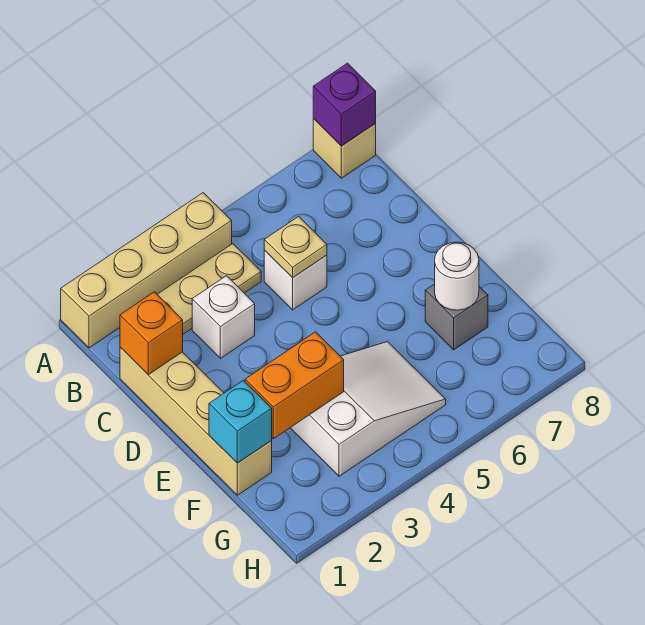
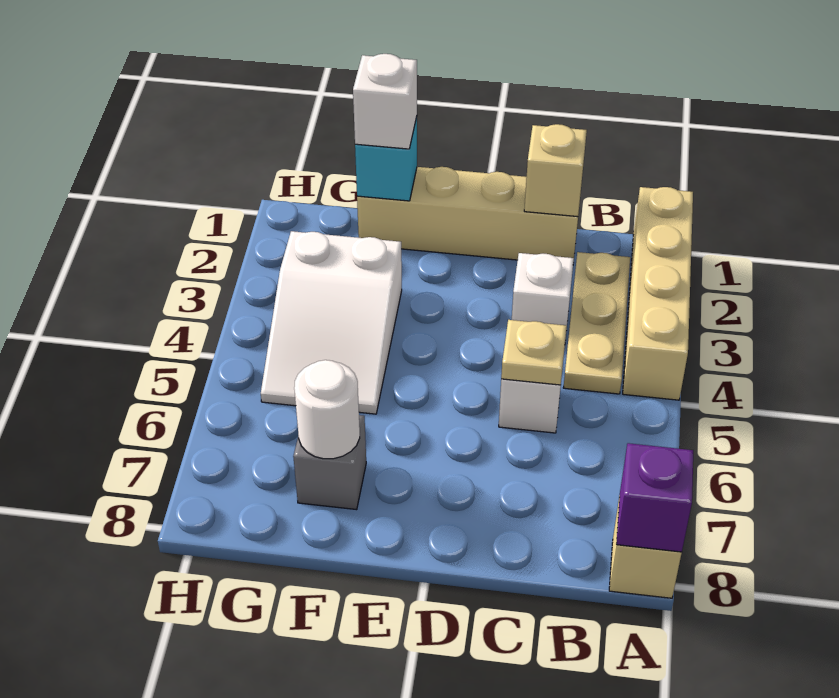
orange brick C1 level 2 -> tan brick C1 level 2
none -> white brick F1 level 3
orange brick F2:F3 level 2 -> none

